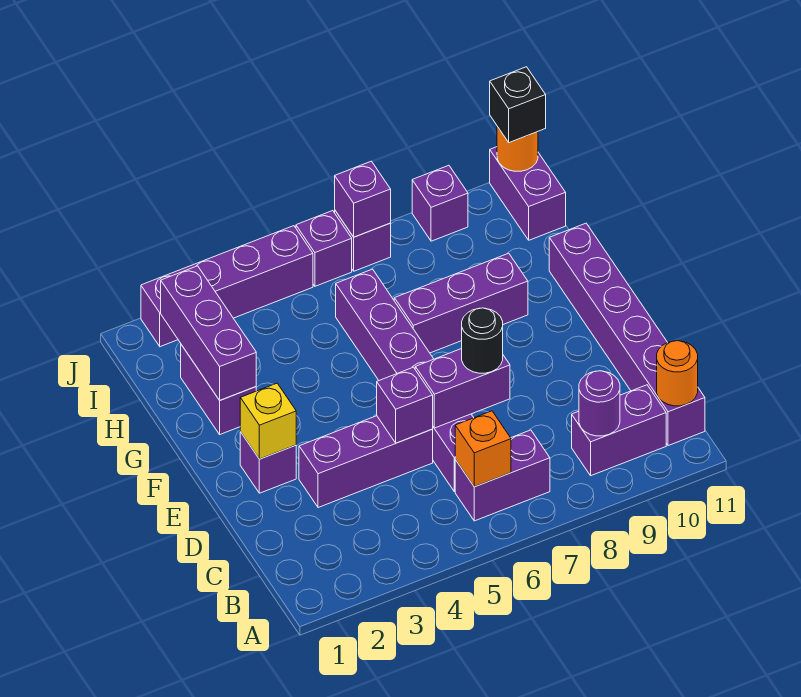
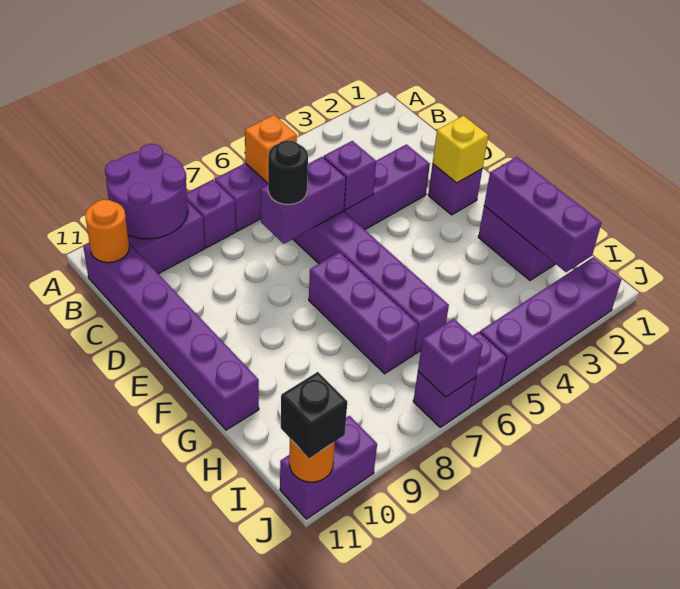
purple round brick B9 level 2 -> purple round brick A9:B10 level 2
purple brick G7:G9 level 1 -> purple brick F7:H7 level 1
purple brick I11:J11 level 1 -> purple brick J10:J11 level 1
purple brick J9 level 1 -> purple brick B8 level 1

